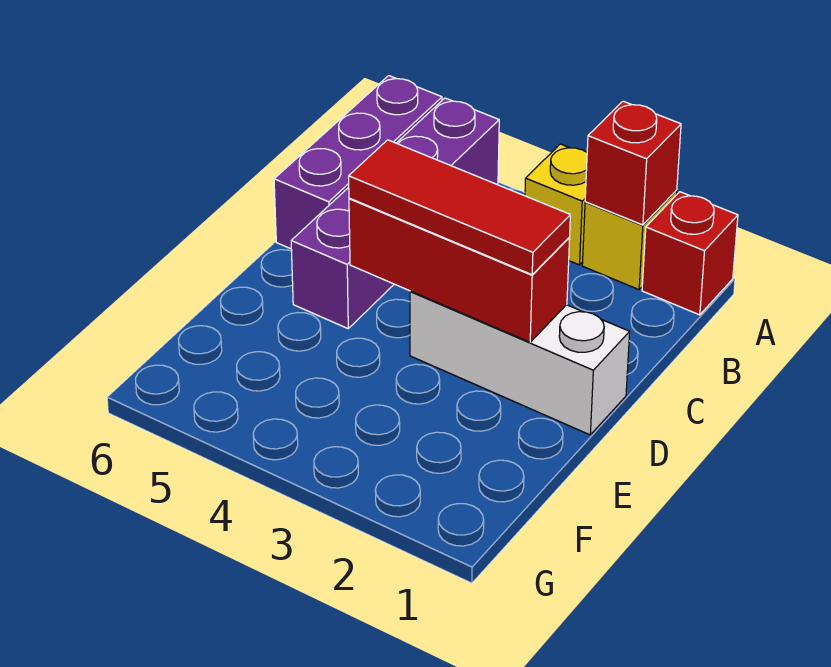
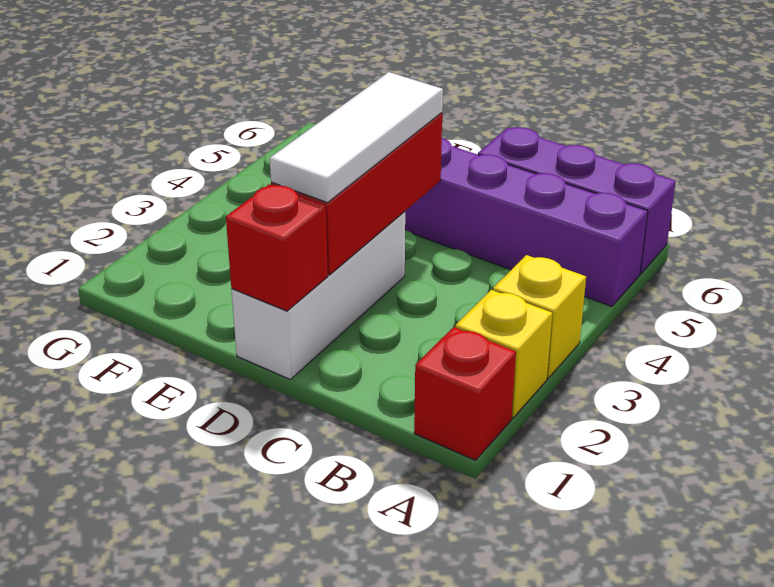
red brick A2 level 2 -> red brick D1 level 2
red tile D2:D4 level 3 -> white tile D2:D4 level 3

